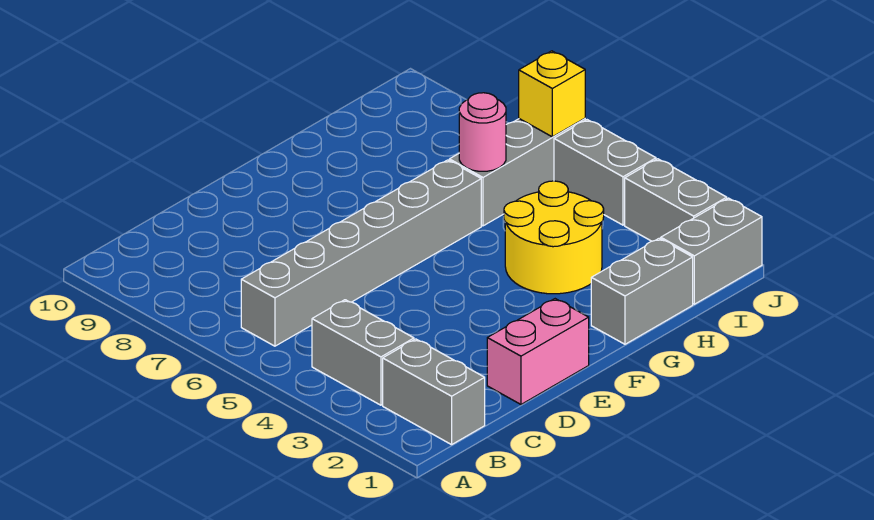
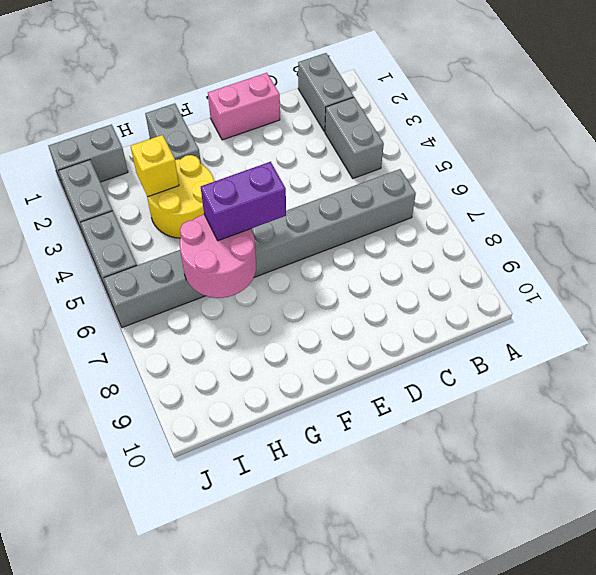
none -> purple brick F6:G6 level 3
grey brick G1:H1 level 1 -> grey brick G1:G2 level 1
pink round brick H6 level 2 -> pink round brick G6:H7 level 2
yellow brick J6 level 2 -> yellow brick H3 level 2

